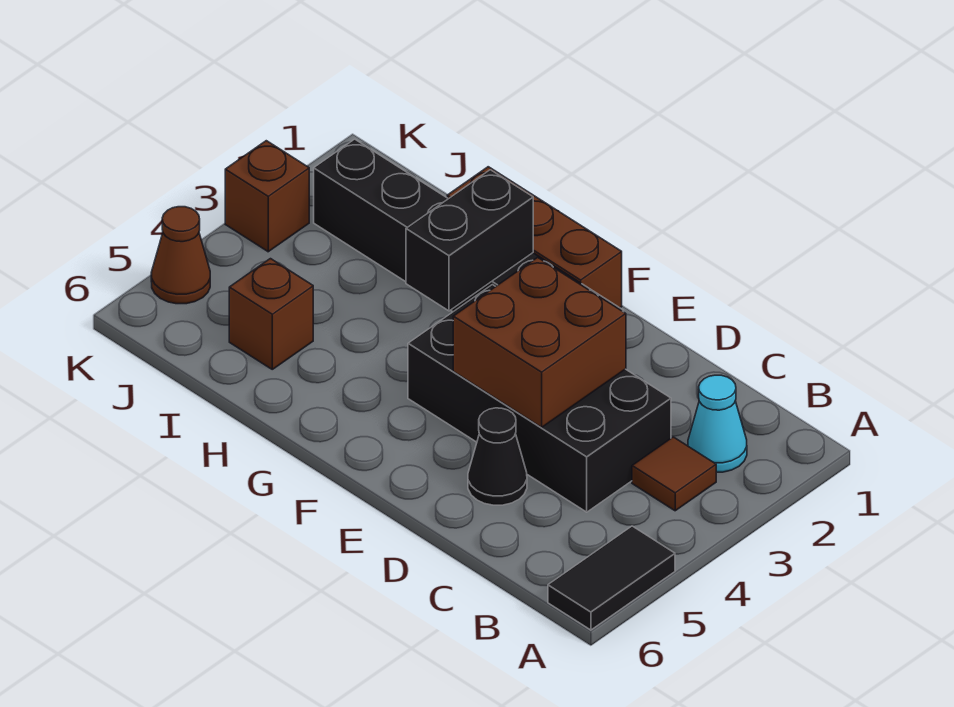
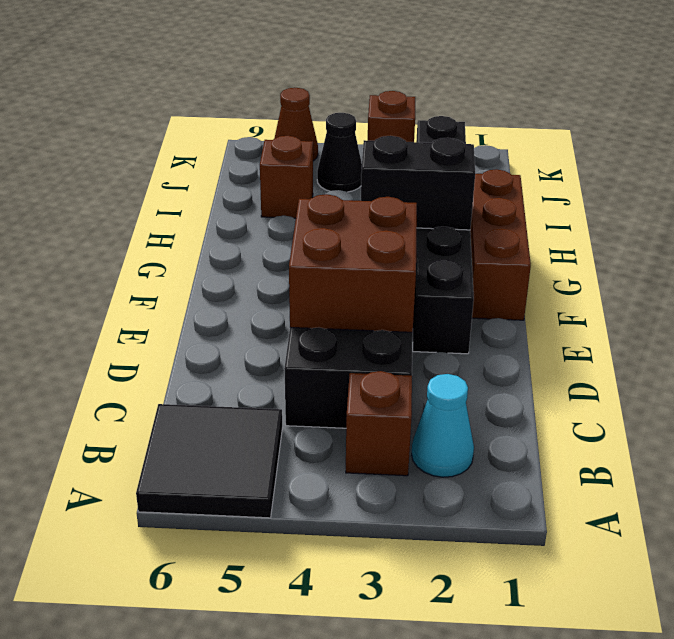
black tile A5:A6 level 1 -> black tile A5:B6 level 1
brown tile B3 level 1 -> brown brick B3 level 1
black cone D5 level 1 -> black cone J4 level 1

